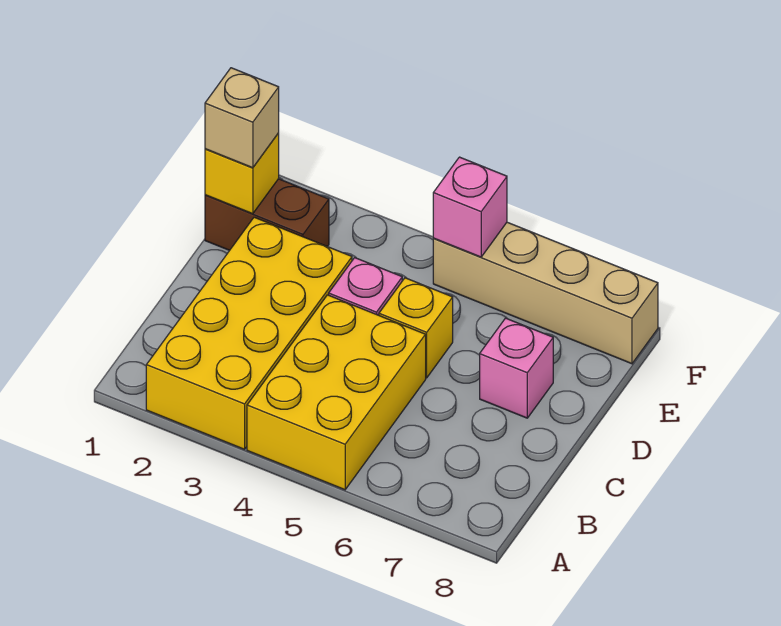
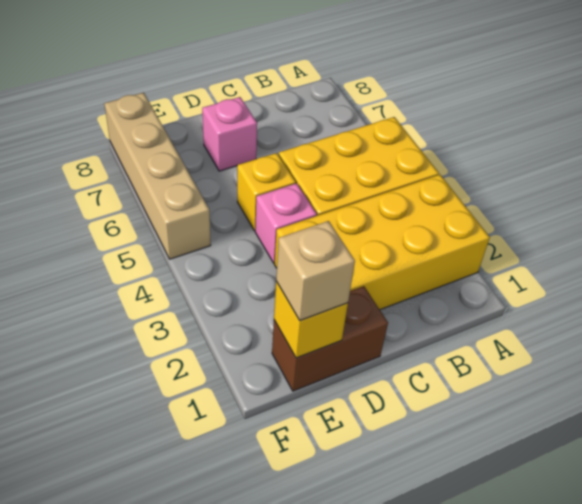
brown brick E1:E2 level 1 -> brown brick D1:E1 level 1
pink brick F5 level 2 -> none

